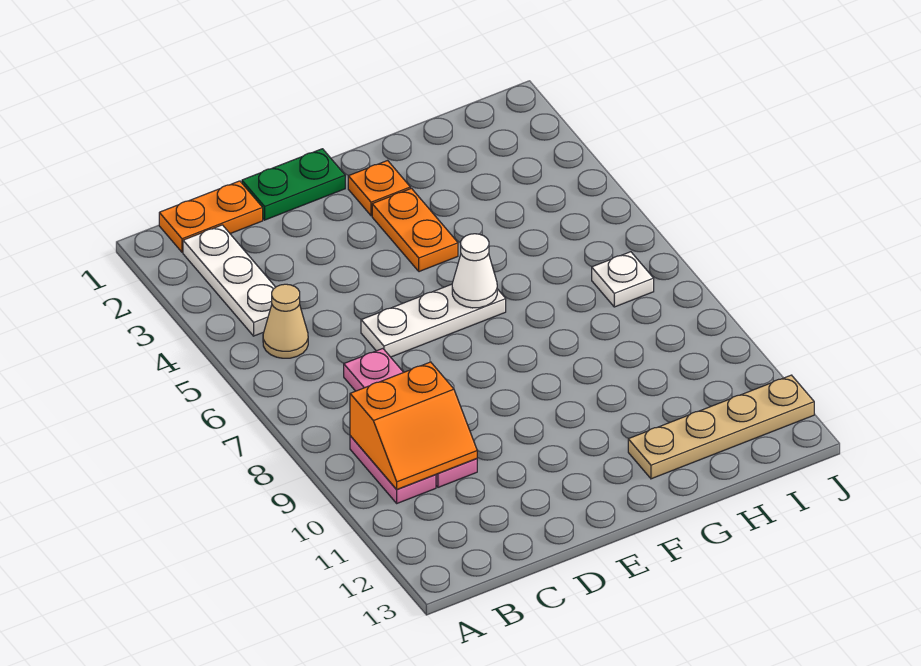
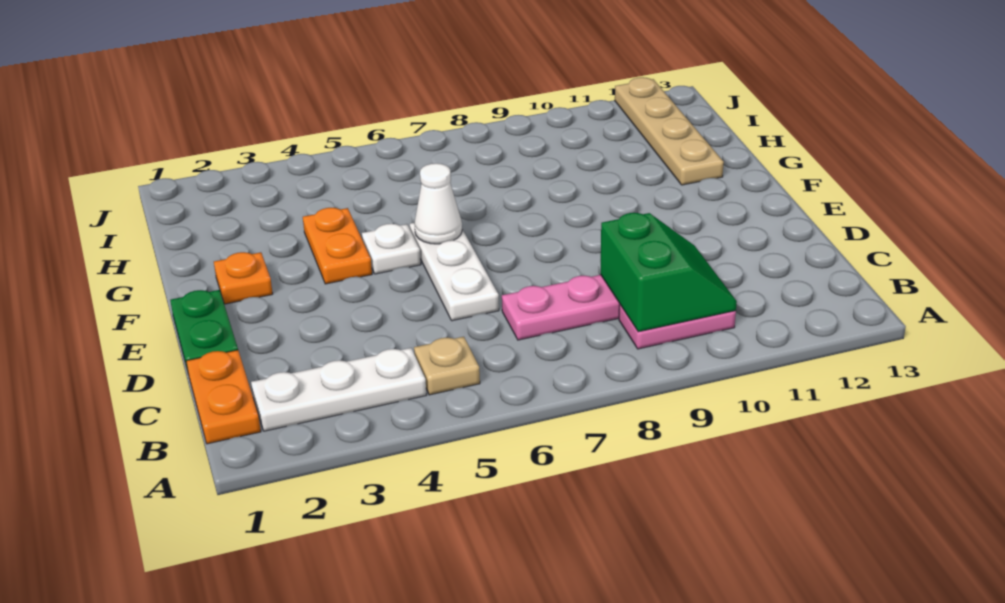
tan cone B5 level 1 -> tan plate B5 level 1
orange slope B9:C10 level 2 top 9 -> green slope B9:C10 level 2 top 9
orange plate F3:F4 level 1 -> orange plate F4:G4 level 1
white plate I7 level 1 -> white plate F5 level 1

